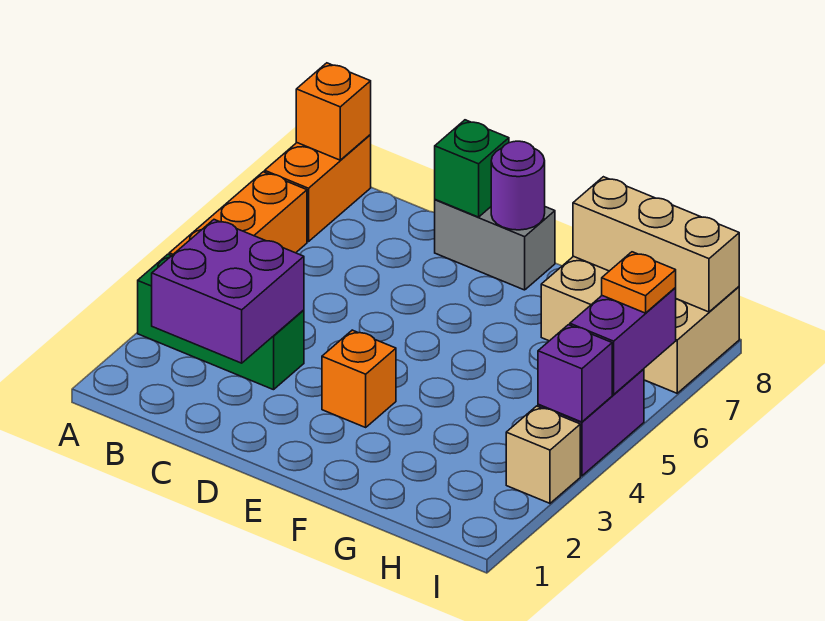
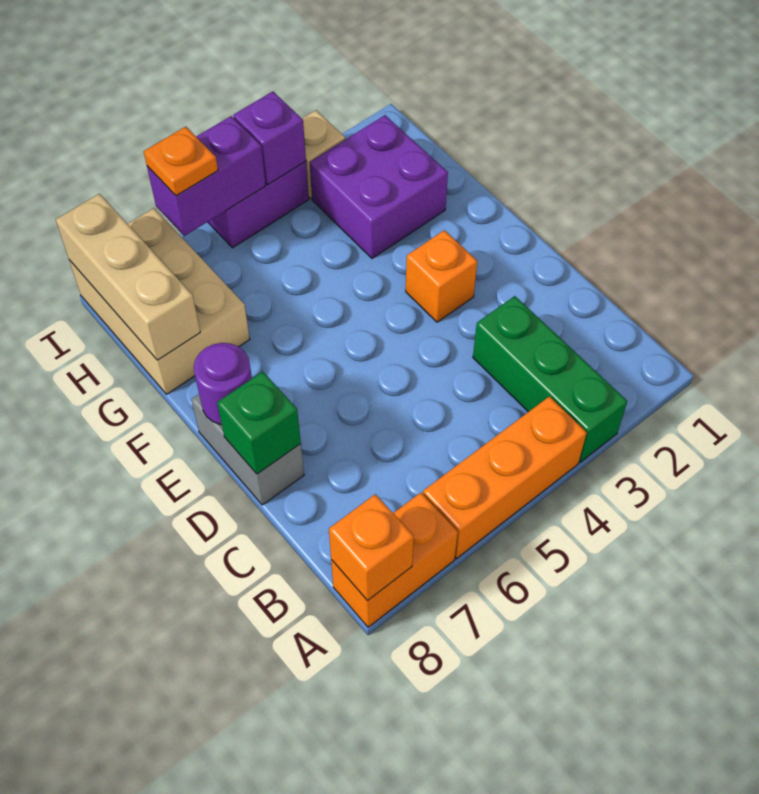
purple brick B2:C3 level 2 -> purple brick G2:H3 level 1

